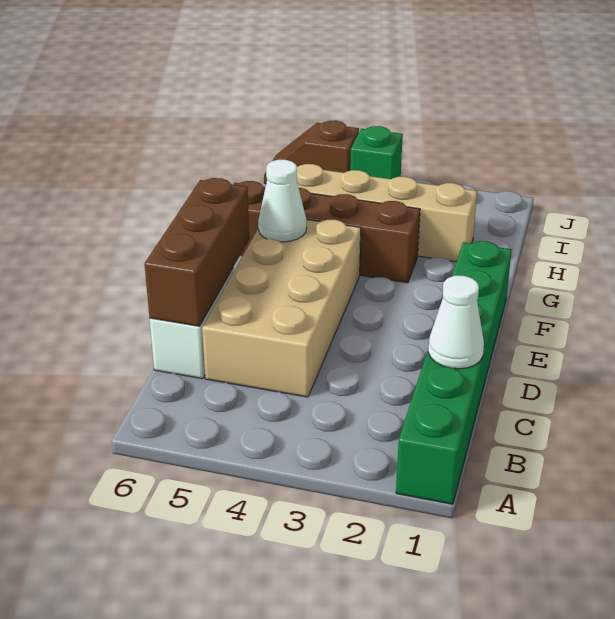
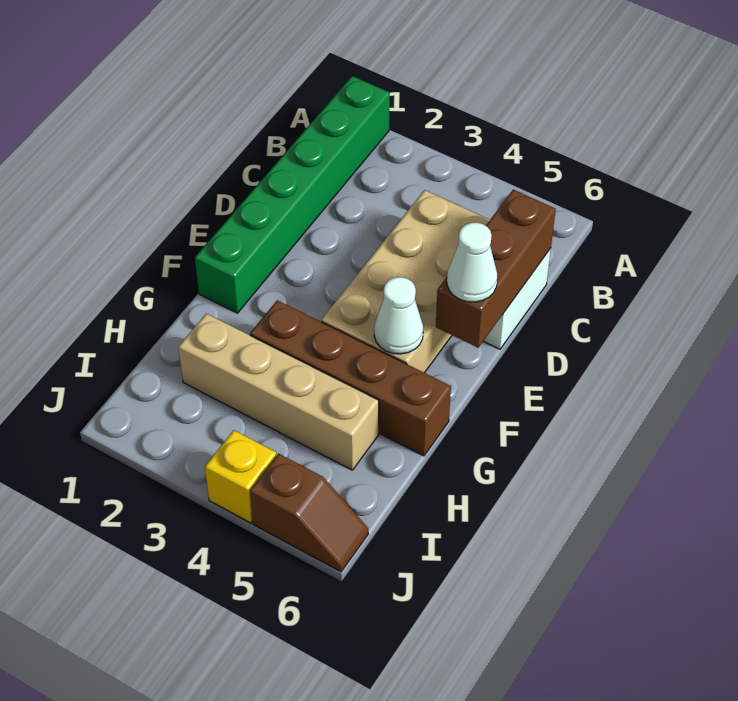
white cone C1 level 2 -> white cone E6 level 3
green brick J4 level 1 -> yellow brick J4 level 1

